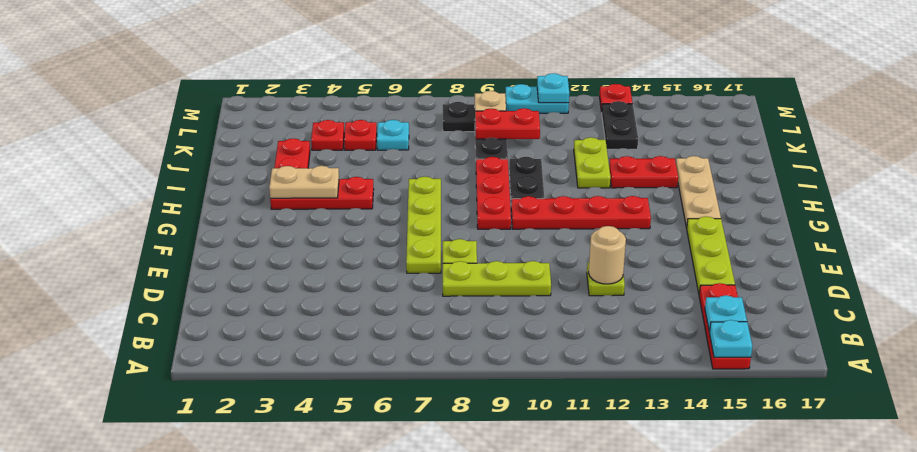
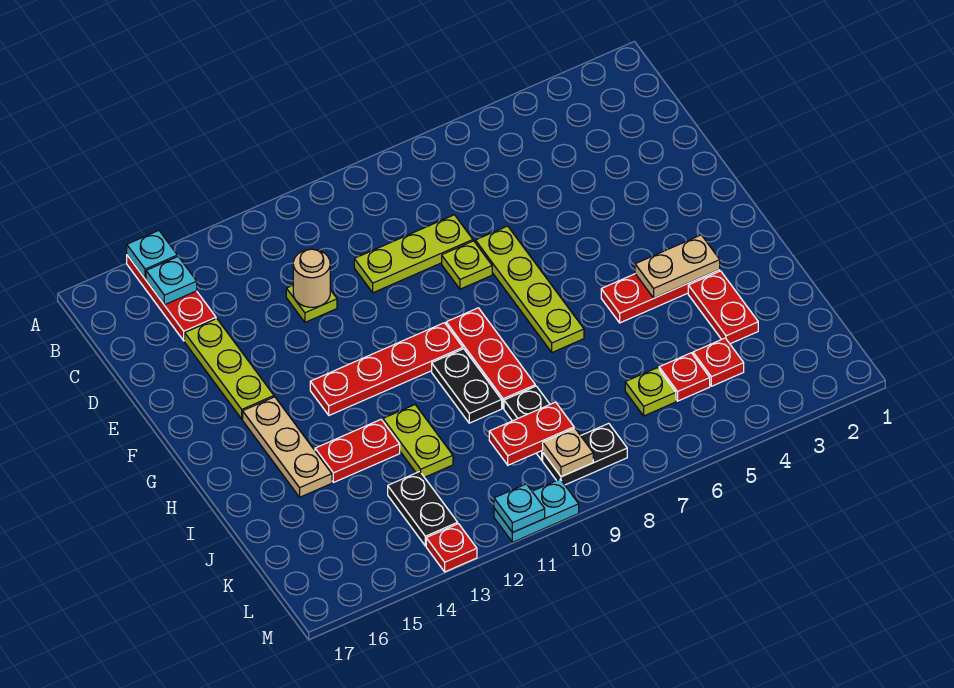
cyan plate K6 level 1 -> lime plate K6 level 1

